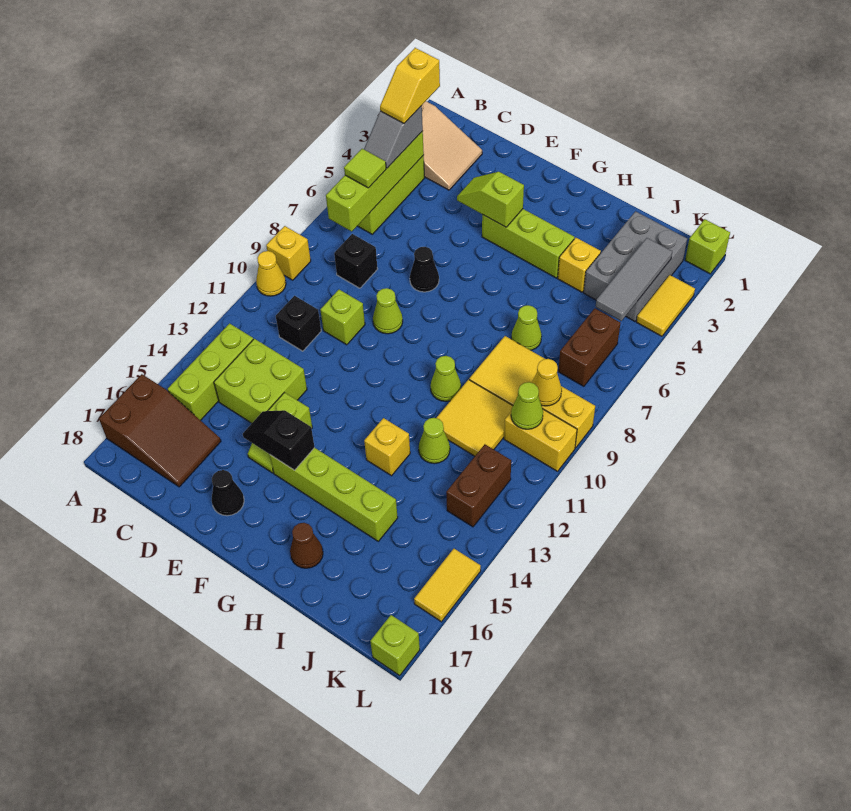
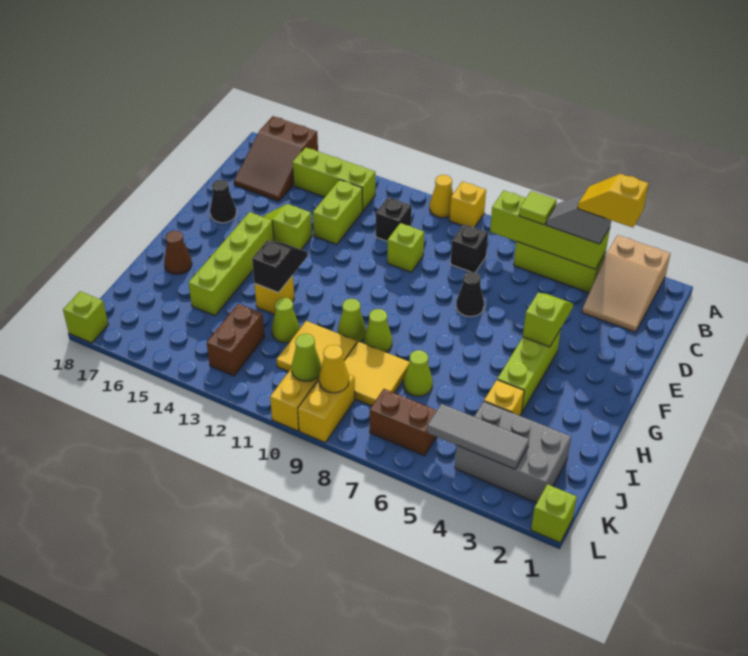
lime brick C13:D14 level 1 -> lime brick C13:D13 level 1
lime cone E9 level 1 -> lime cone H9 level 1
black slope E15:F15 level 2 top F -> black slope G13:H13 level 2 top H
brown brick K12:K13 level 1 -> brown brick J13:K13 level 1
yellow tile L3:L4 level 1 -> none
yellow tile L15:L16 level 1 -> none

